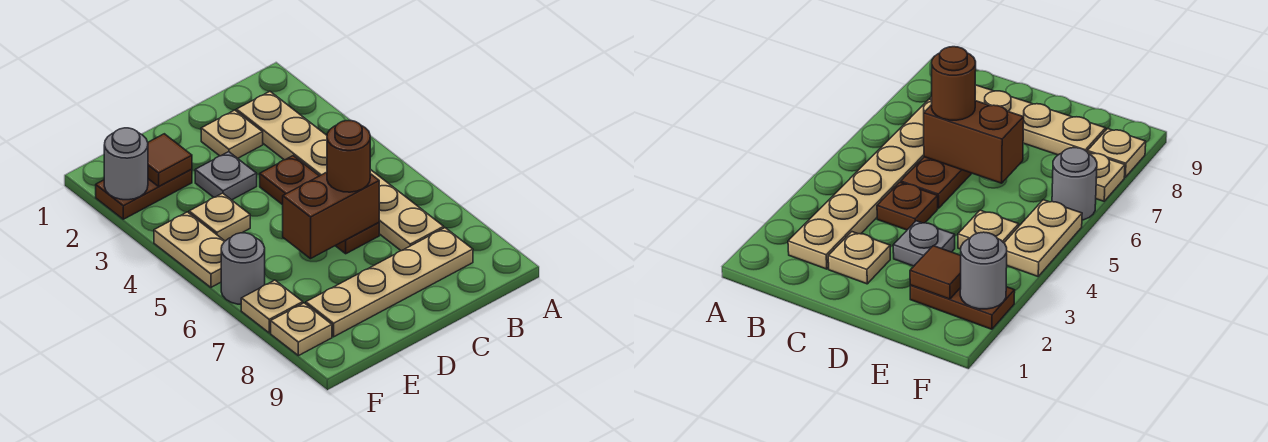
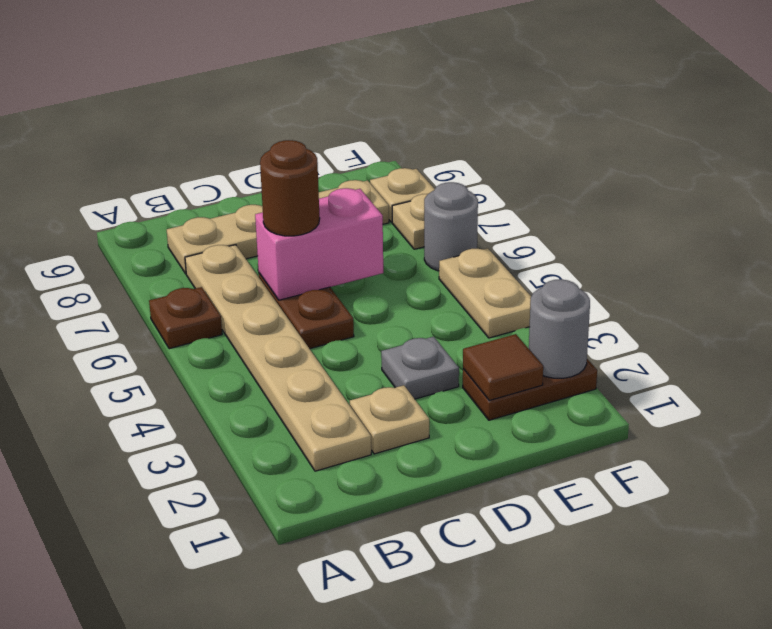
brown plate C4 level 1 -> brown plate A6 level 1
brown brick C6:D6 level 2 -> pink brick C6:D6 level 2
tan plate E4 level 1 -> none

